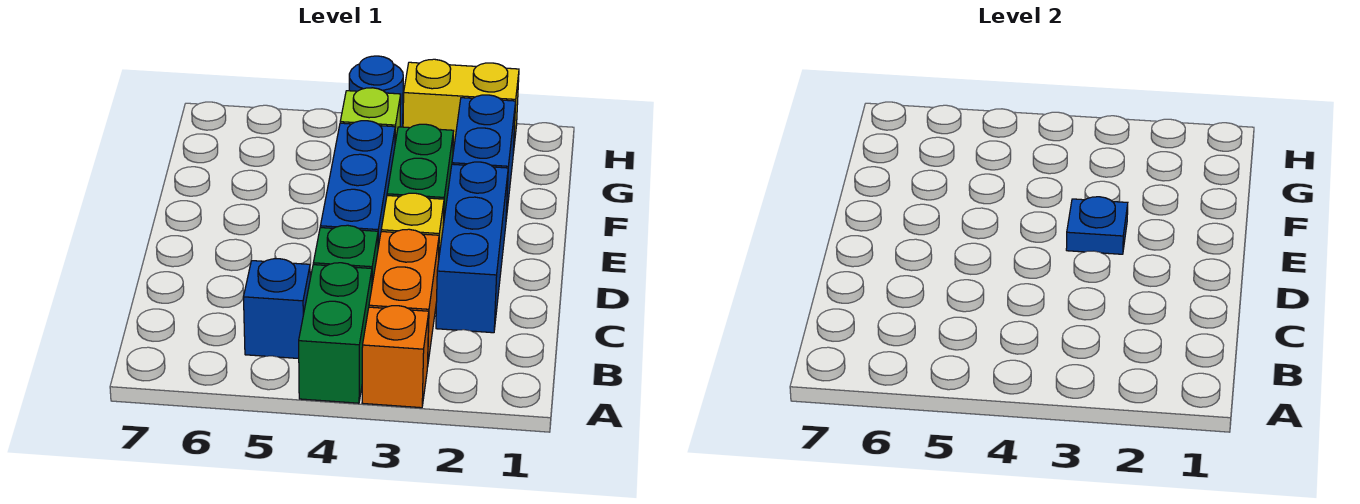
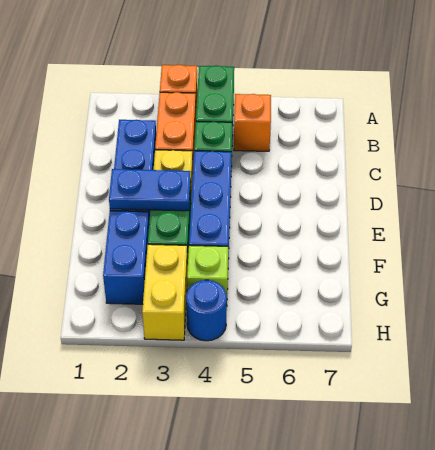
blue brick B5 level 1 -> orange brick B5 level 1
blue plate E3 level 2 -> blue plate E2:E3 level 2
yellow brick H2:H3 level 1 -> yellow brick G3:H3 level 1

